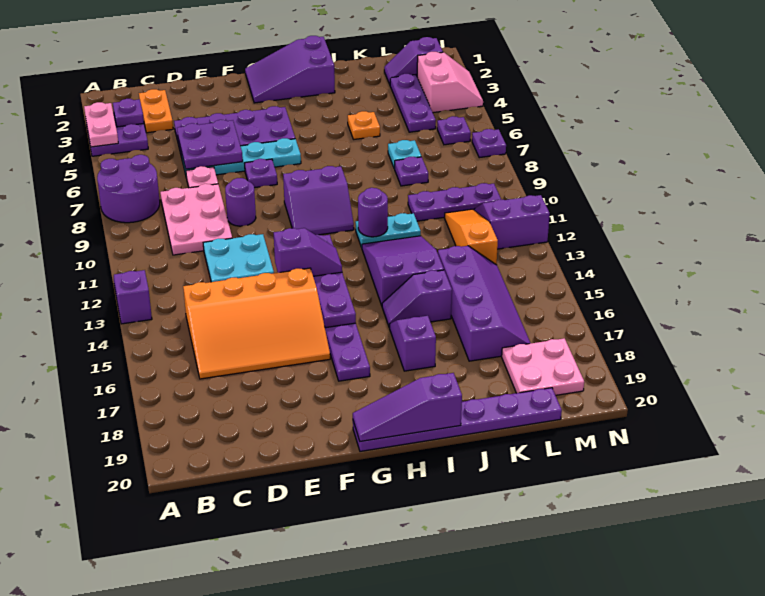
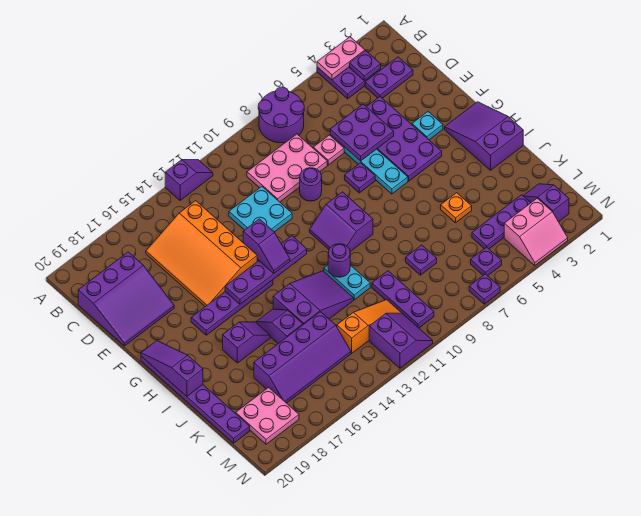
orange plate C2:C3 level 1 -> purple plate C2:C3 level 1
none -> purple slope C18:E20 level 1 top C
cyan plate K7 level 1 -> cyan plate F3 level 1

